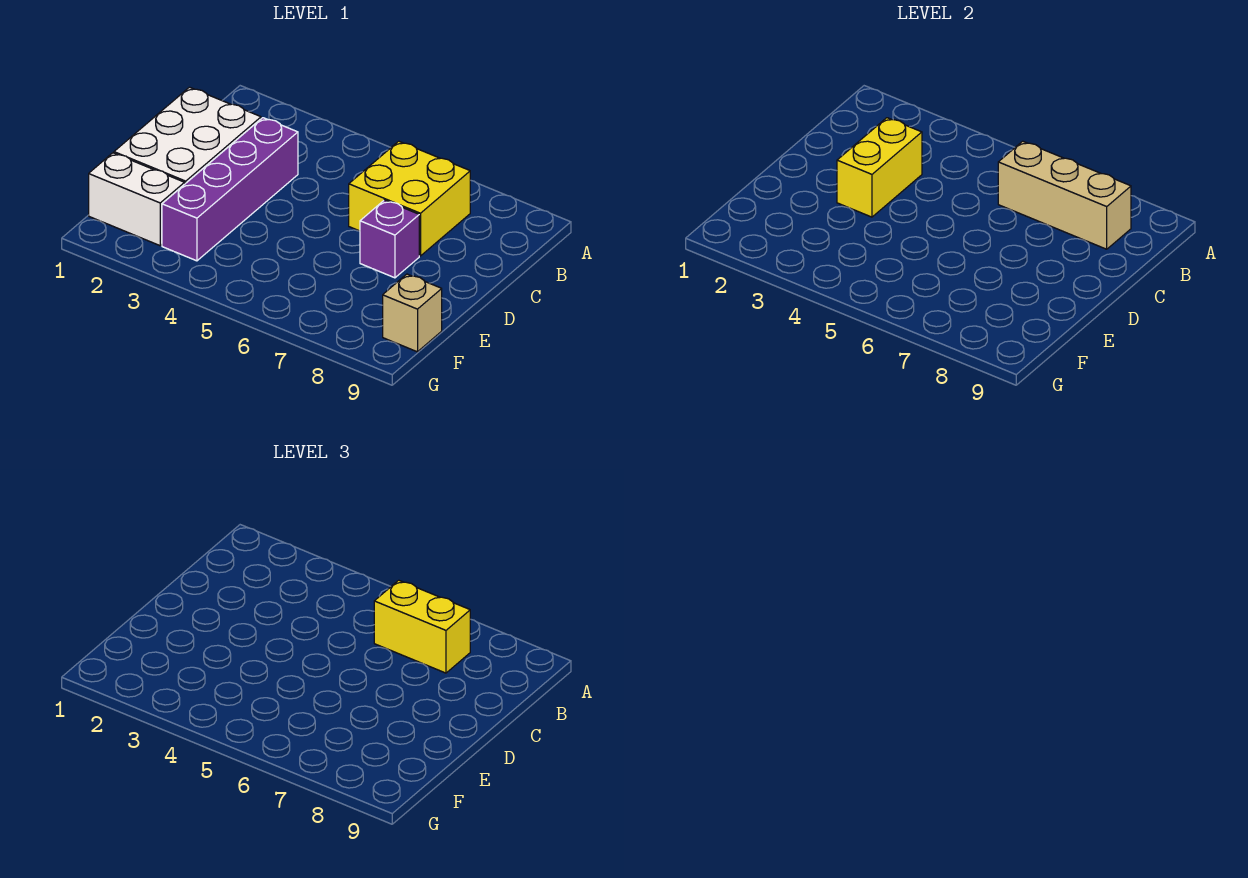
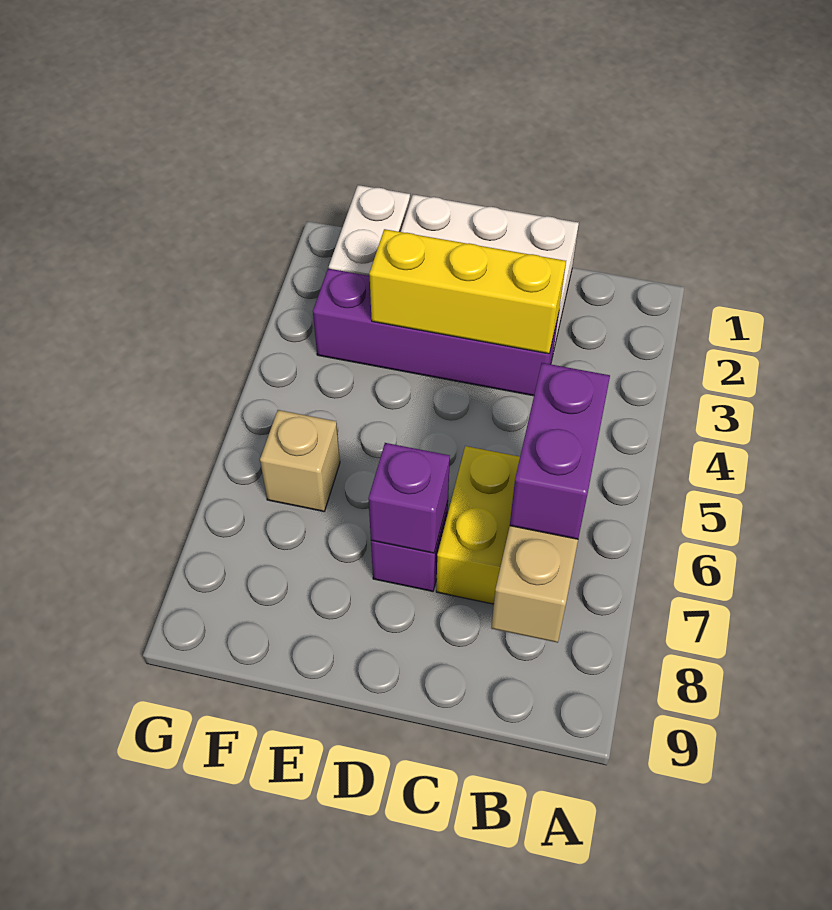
yellow brick B6:B7 level 3 -> purple brick B6:B7 level 3
yellow brick C3:D3 level 2 -> yellow brick C3:E3 level 2
none -> purple brick D7 level 2
tan brick F9 level 1 -> tan brick F6 level 1

